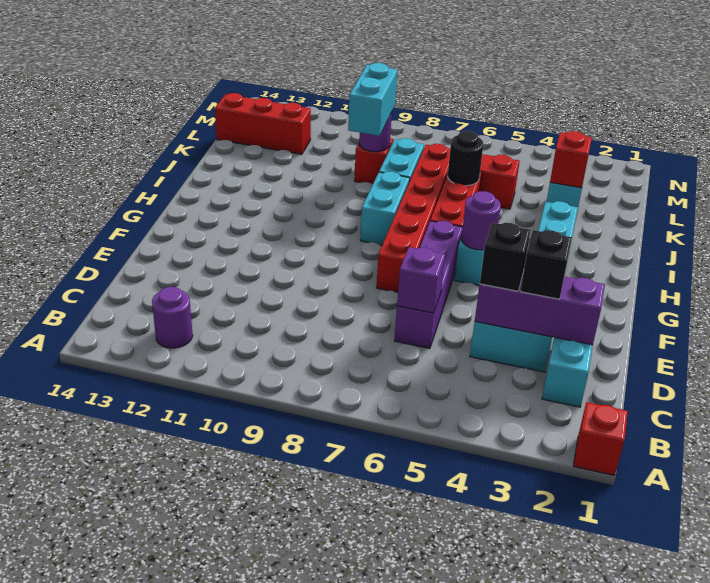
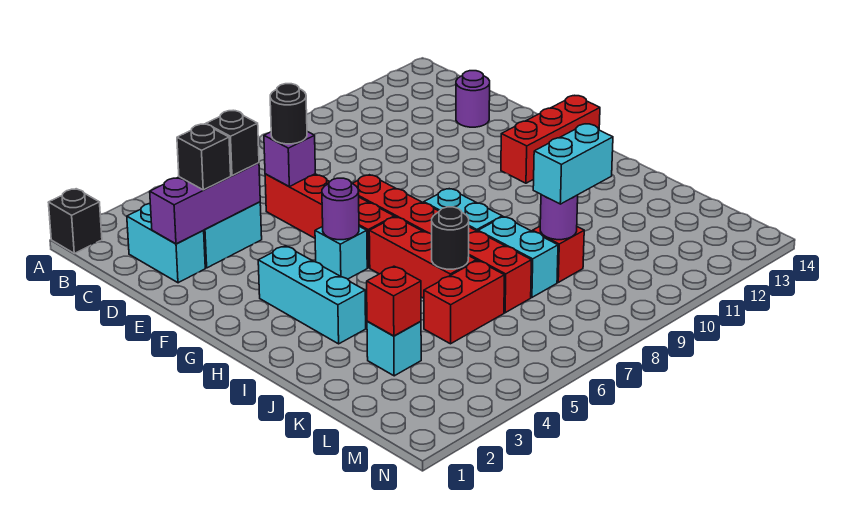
red brick A1 level 1 -> black brick A1 level 1
purple round brick B12 level 1 -> purple round brick D13 level 1
purple brick D6:G6 level 1 -> red brick D6:G6 level 1
none -> black round brick D6 level 3
cyan brick J9:K9 level 3 -> cyan brick K9:K10 level 3
red brick L12:L14 level 1 -> red brick G12:G14 level 1

